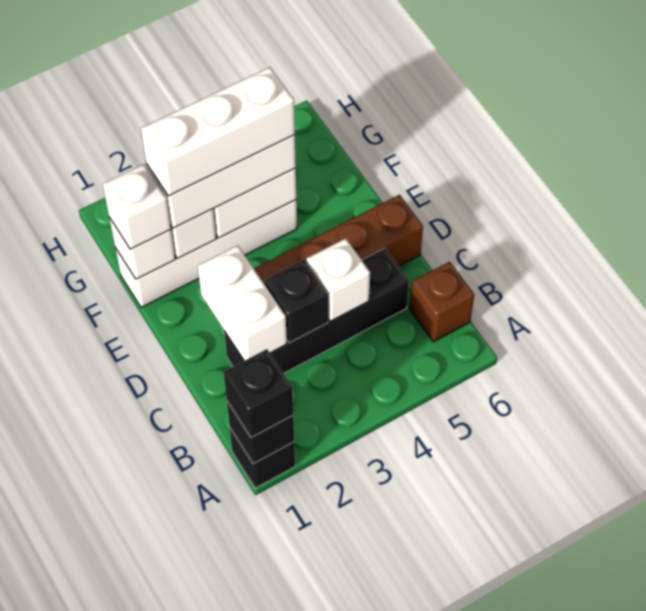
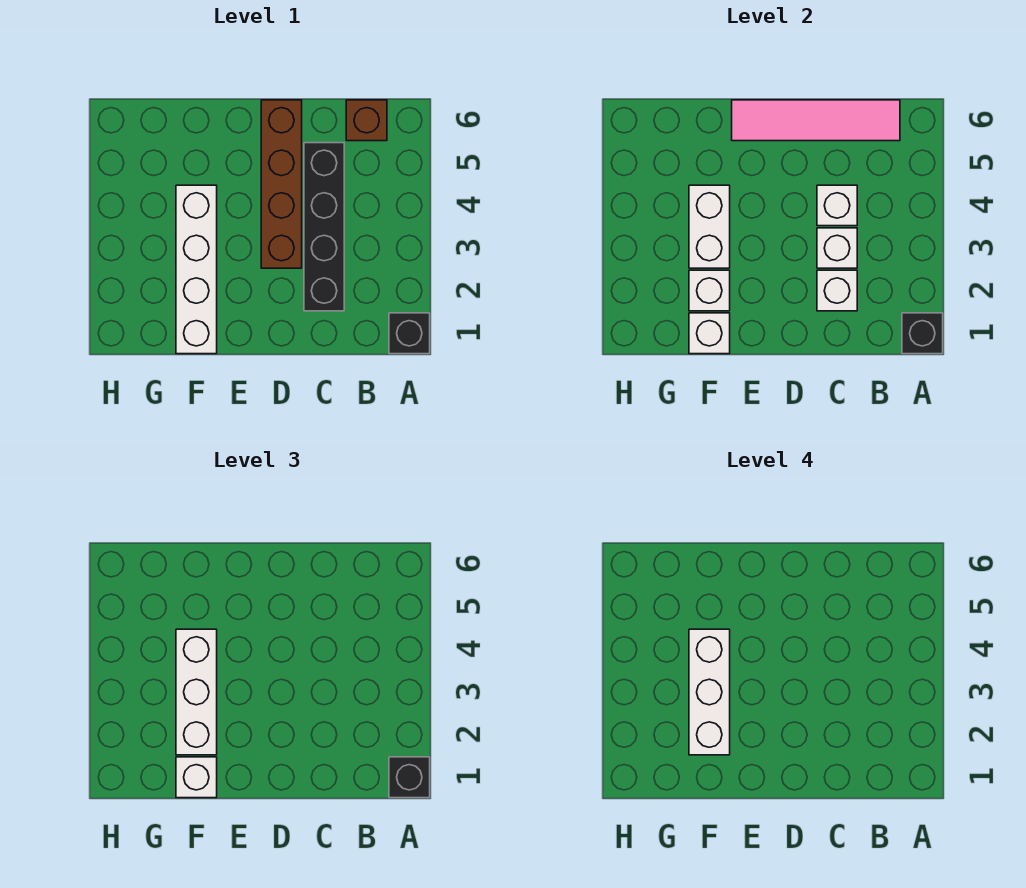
none -> pink tile B6:E6 level 2
white brick C2:D2 level 2 -> white brick C2 level 2
black brick C3 level 2 -> white brick C3 level 2

